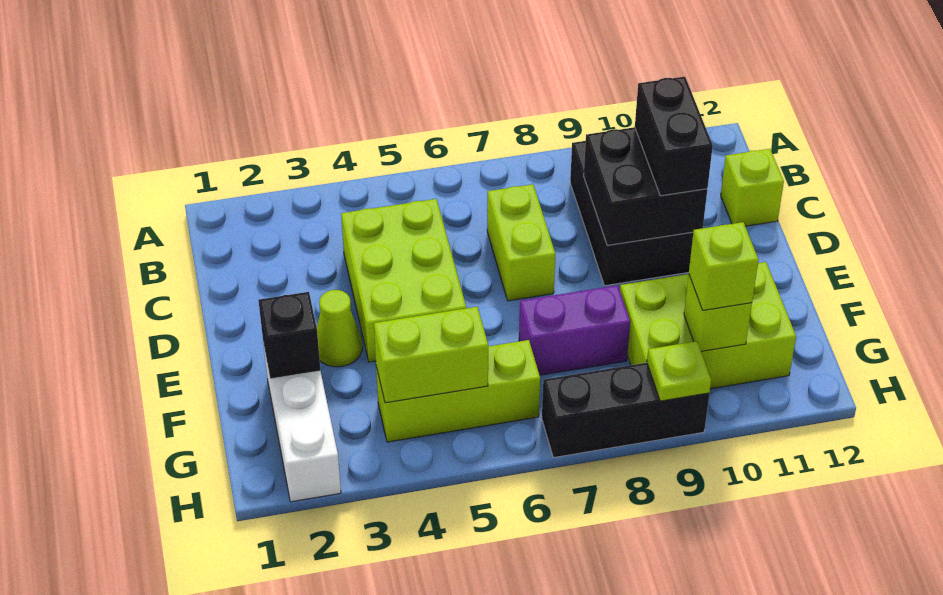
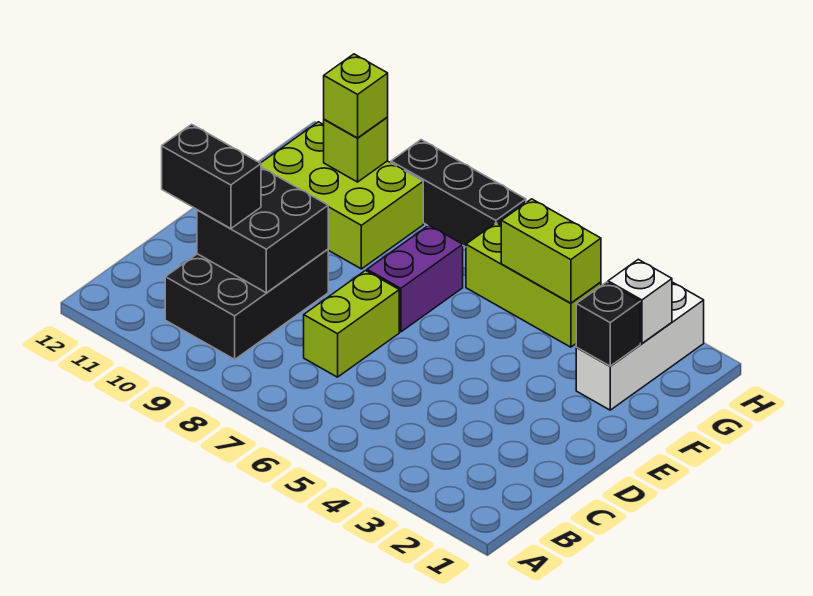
lime brick C4:E5 level 1 -> none
black brick C10:D10 level 3 -> black brick C10:C11 level 3
lime brick C12 level 1 -> none
lime cone E3 level 1 -> none
purple brick F7:F8 level 1 -> purple brick E7:F7 level 1
none -> white brick G2 level 2
lime plate H9 level 2 -> none

